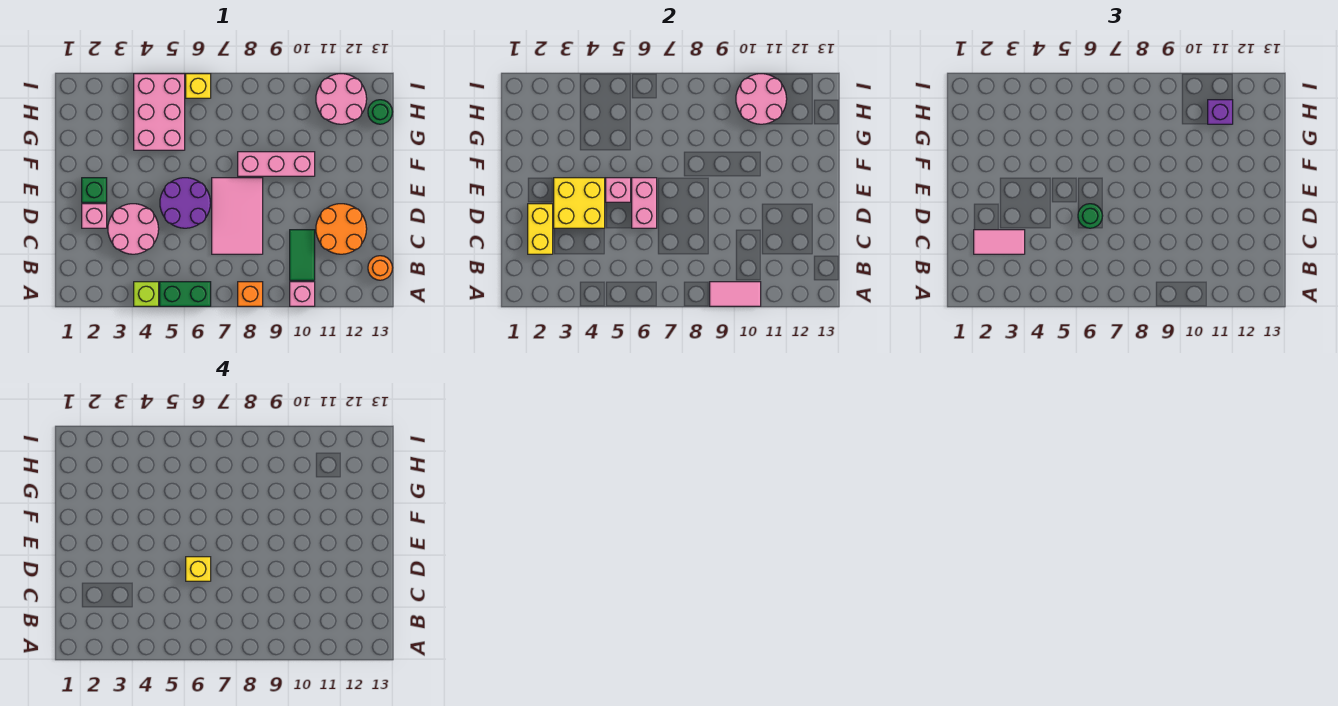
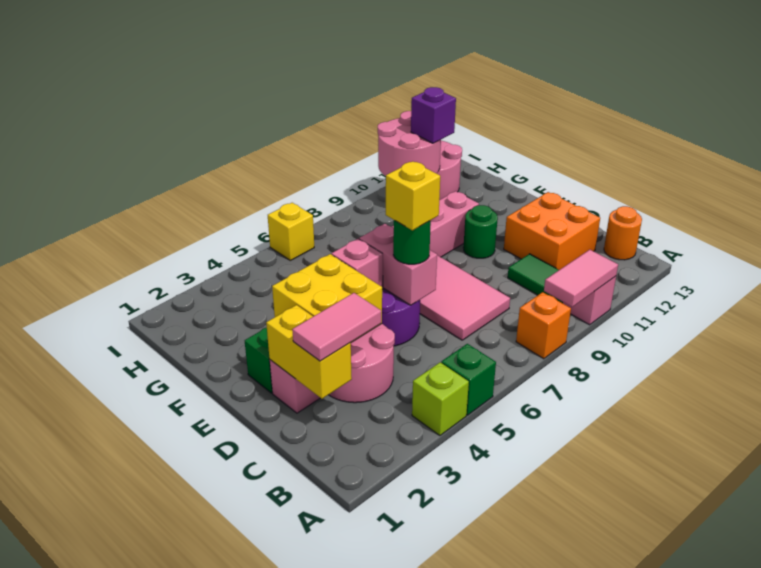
green brick A5:A6 level 1 -> green brick A5 level 1
orange round brick C11:D12 level 1 -> orange brick C11:D12 level 1
pink brick G4:I5 level 1 -> none
green round brick H13 level 1 -> green round brick E10 level 1

